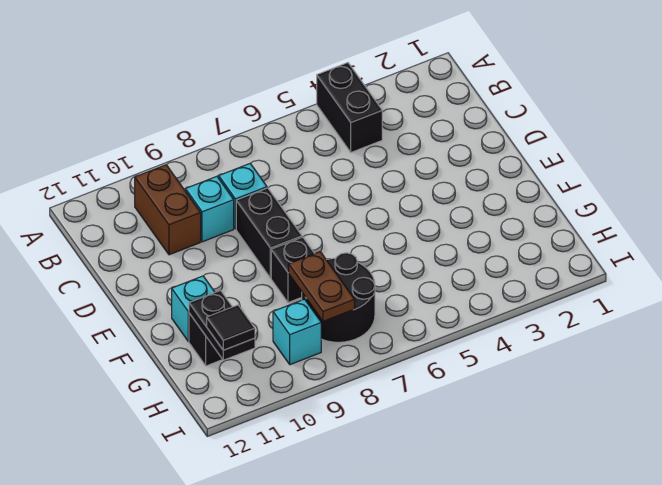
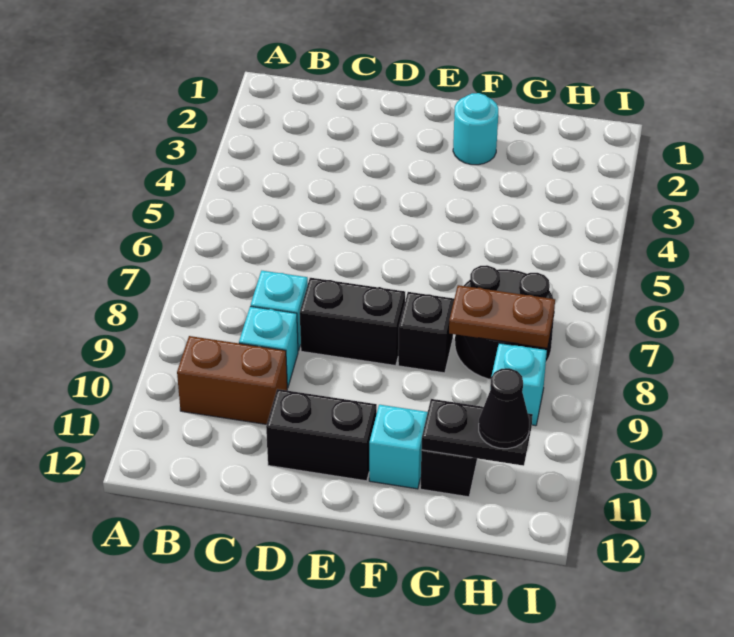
black brick A4:B4 level 1 -> black brick D11:E11 level 1
none -> cyan round brick F2 level 1
black tile H11 level 3 -> black cone H11 level 3

